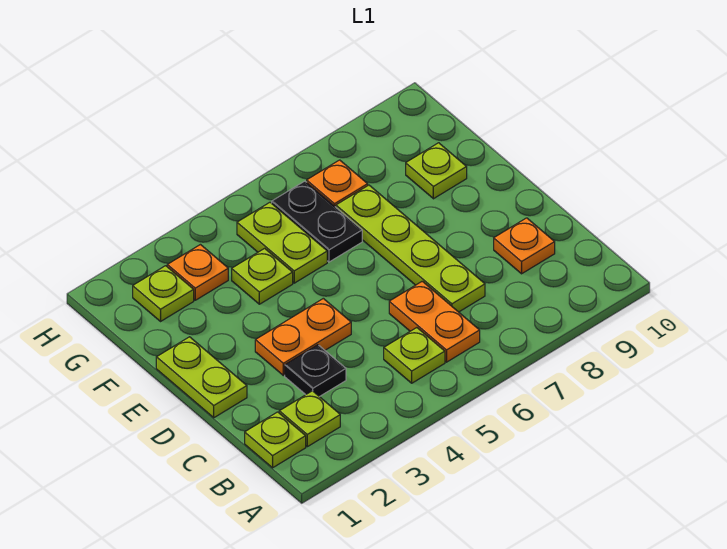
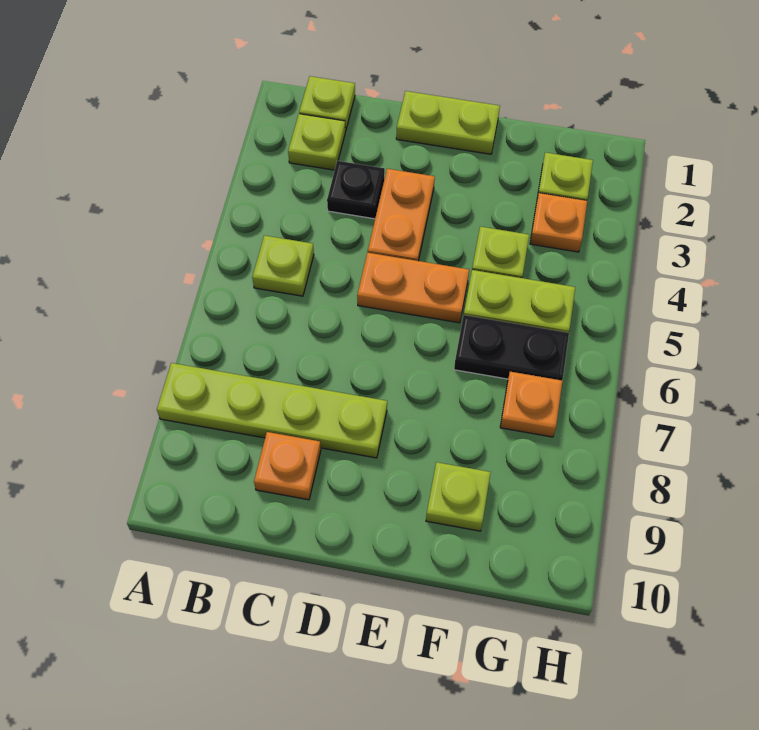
orange plate B6:C6 level 1 -> orange plate D5:E5 level 1
lime plate C7:F7 level 1 -> lime plate A8:D8 level 1

